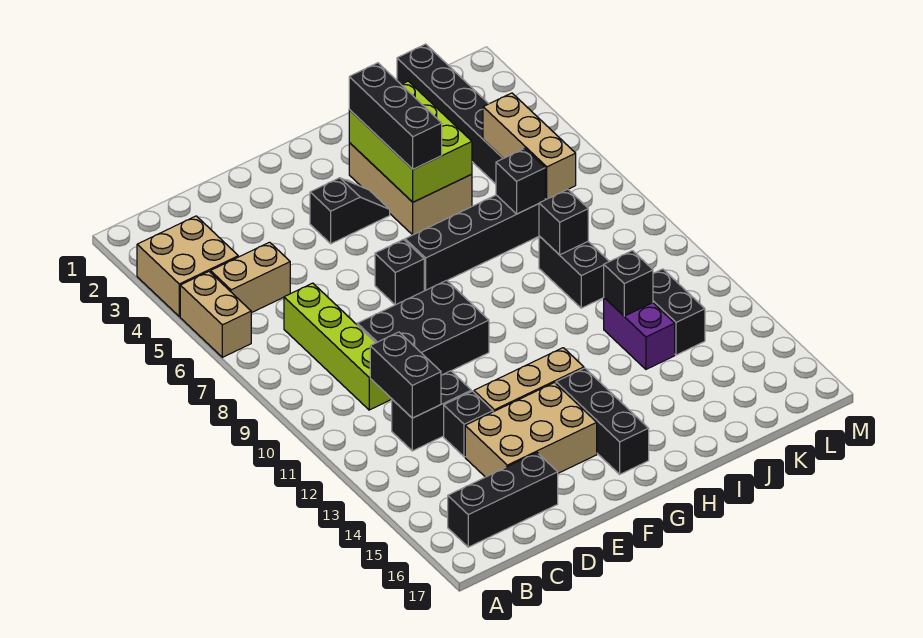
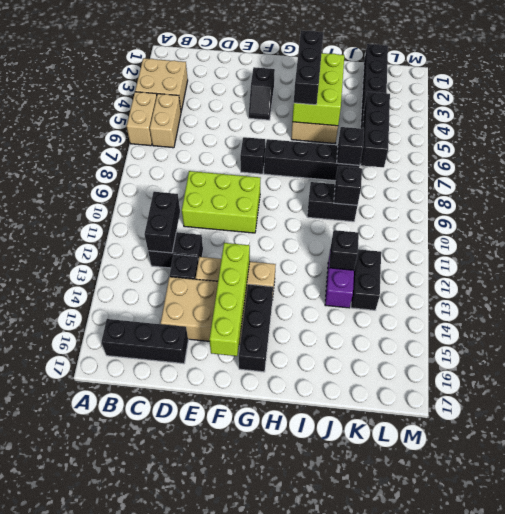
tan brick B5:C5 level 1 -> tan brick B5:B6 level 1
lime brick C7:C10 level 1 -> lime brick F13:F16 level 2
black brick D9:F10 level 1 -> lime brick D9:F10 level 1
black slope F4:G4 level 1 top F -> black slope F3:F4 level 1 top 3
black brick J9:J10 level 1 -> black brick I9:J9 level 1
tan brick K5:K7 level 2 -> black brick K5:K7 level 2

